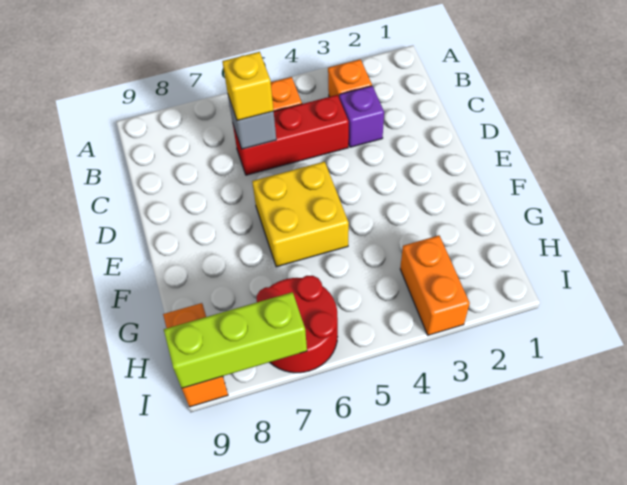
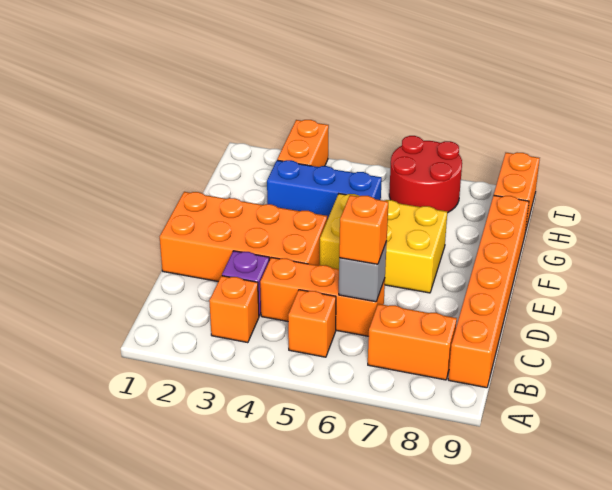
none -> orange brick B7:B8 level 1
none -> orange brick B9:G9 level 1
red brick C4:C6 level 1 -> orange brick C4:C6 level 1
yellow brick C6 level 3 -> orange brick C6 level 3
none -> orange brick D1:E4 level 1
yellow brick E5:F6 level 1 -> yellow brick E5:F7 level 1
none -> blue brick G3:G5 level 1
lime brick I7:I9 level 2 -> none

